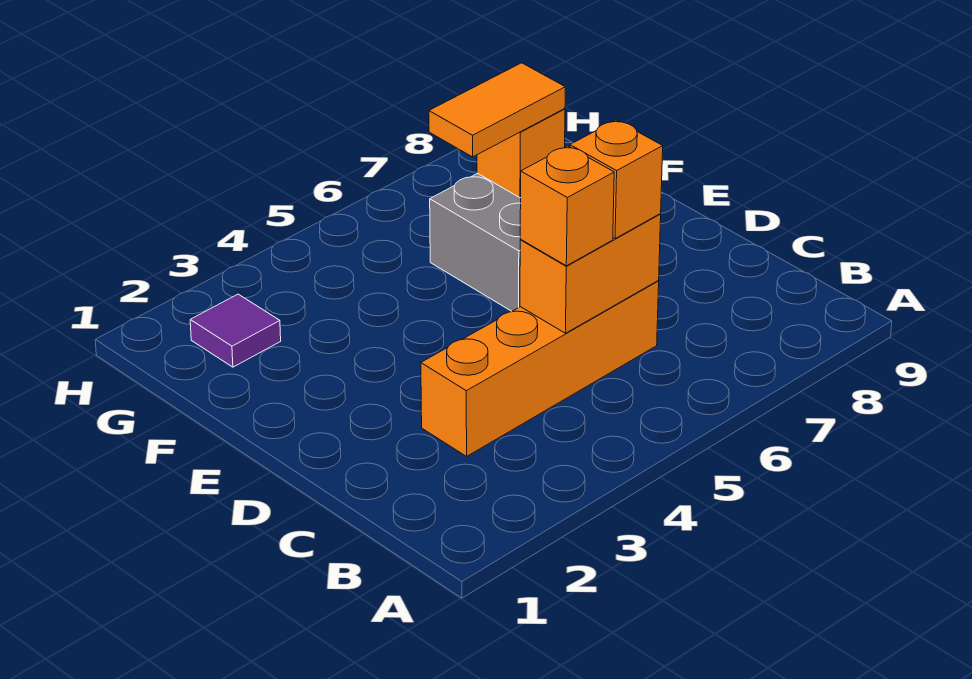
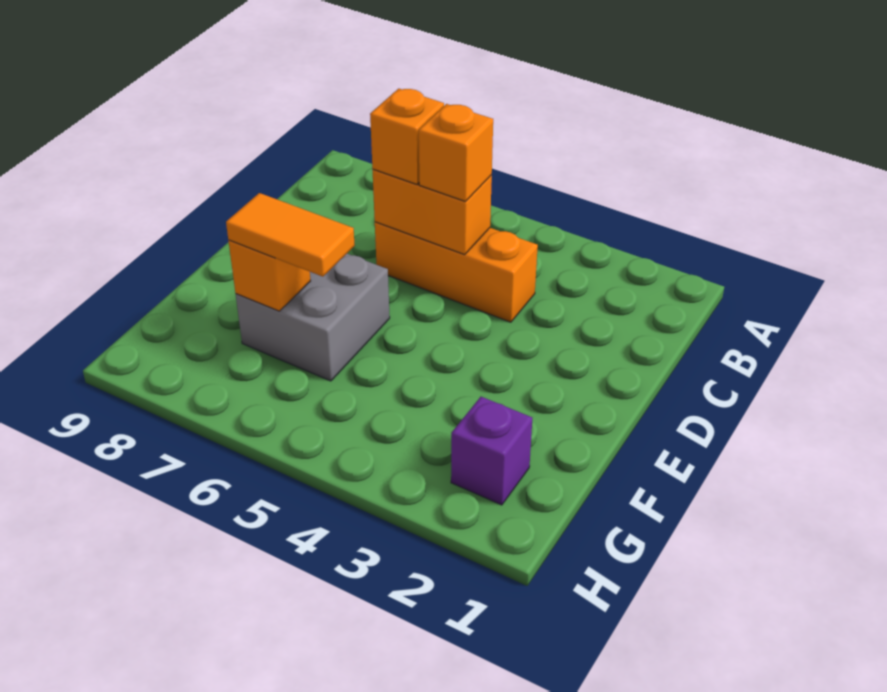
orange brick C3:C6 level 1 -> orange brick C4:C6 level 1
purple tile G2 level 1 -> purple brick G2 level 1

